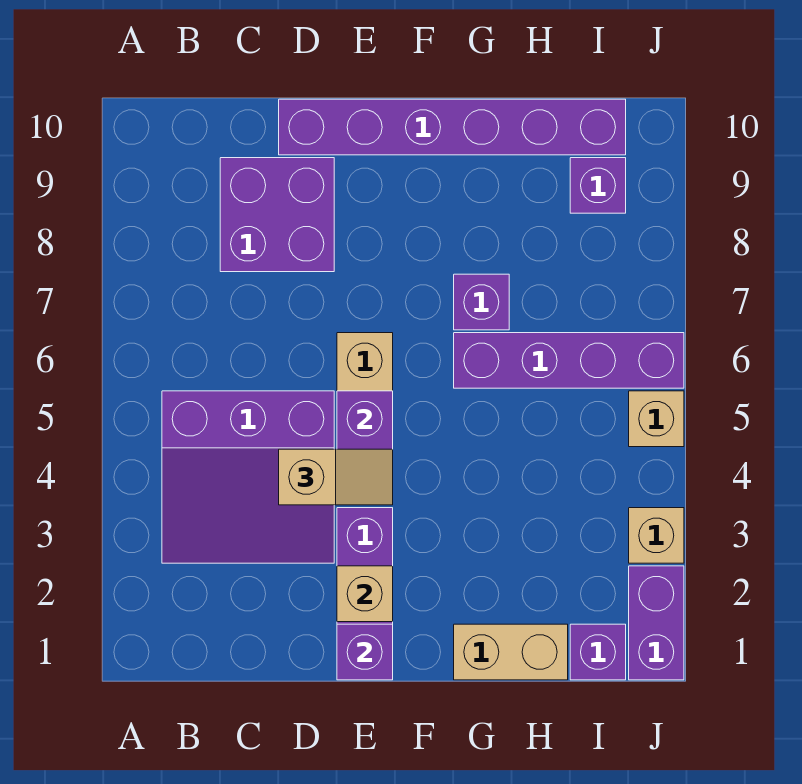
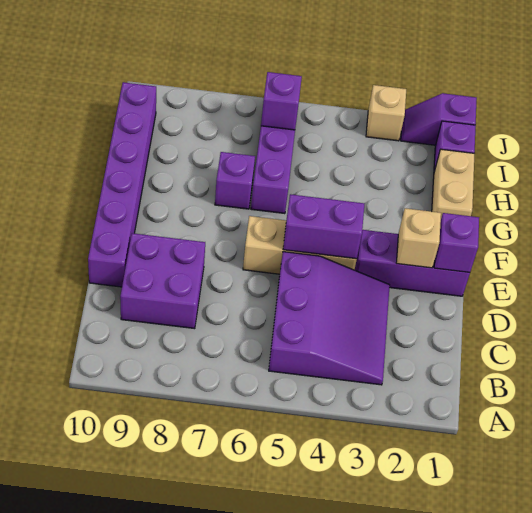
tan slope D4:E4 level 3 top D -> none
purple brick I9 level 1 -> purple brick I6 level 2
purple brick J1:J2 level 1 -> purple slope J1:J2 level 1 top 1
tan brick J5 level 1 -> none

